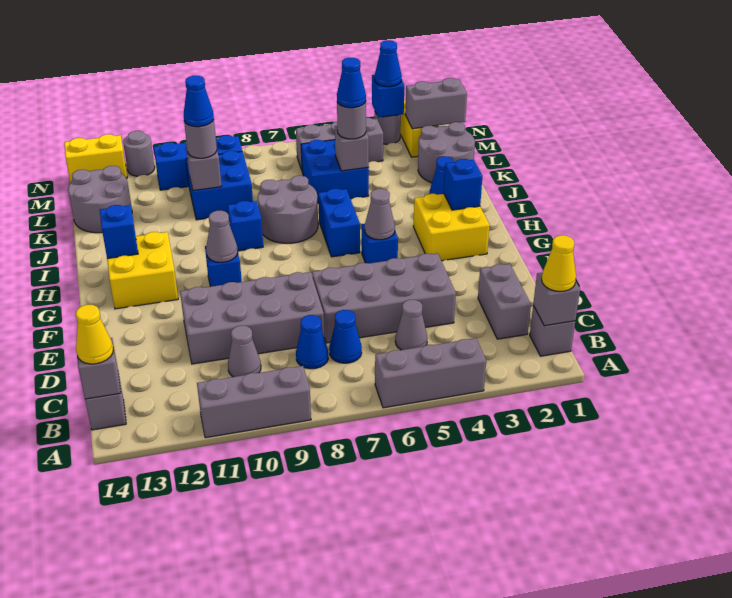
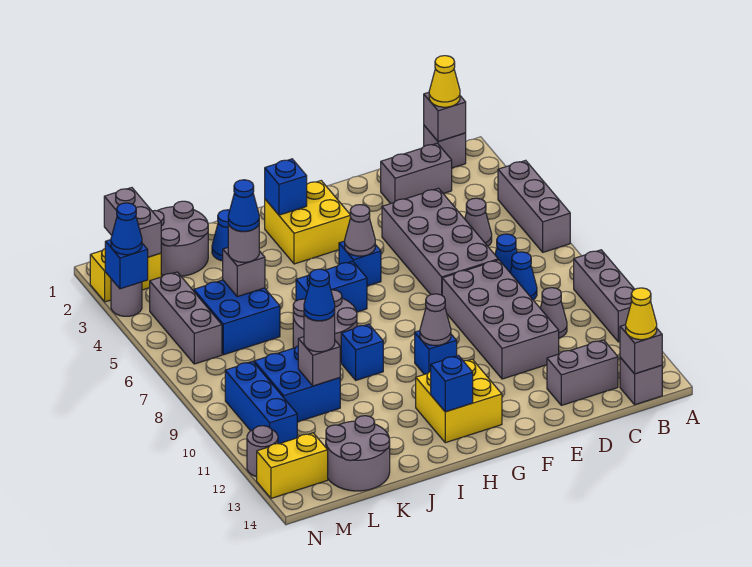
none -> grey brick C13:D13 level 1
yellow brick N13:N14 level 1 -> yellow brick M13:N13 level 1

